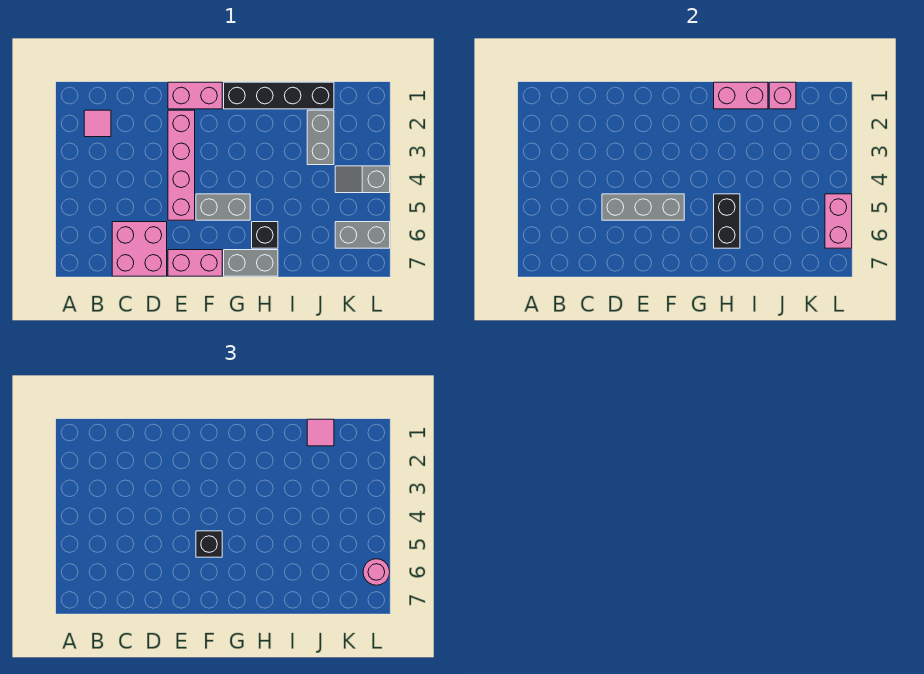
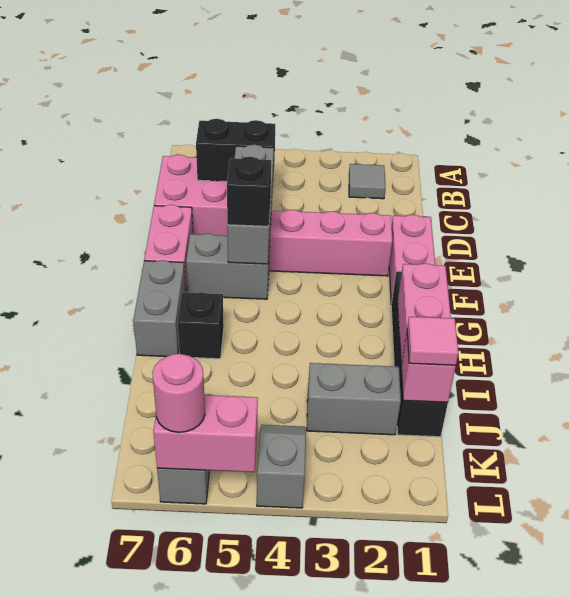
pink tile B2 level 1 -> grey tile B2 level 1
grey brick F5:G5 level 1 -> grey brick F5:F6 level 1
black brick H5:H6 level 2 -> black brick C5:C6 level 2

